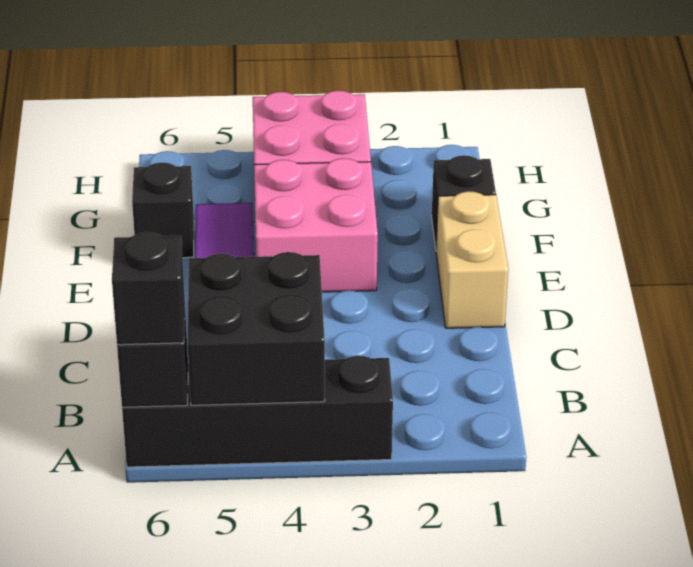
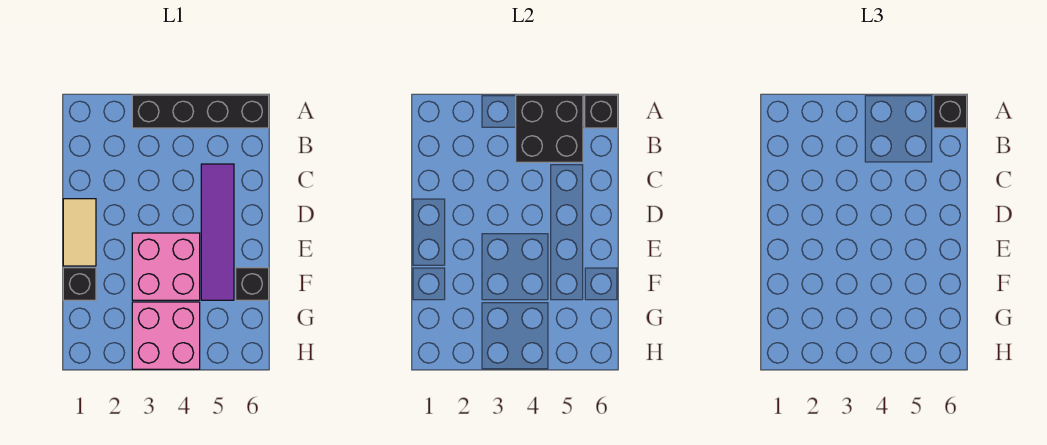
tan brick D1:E1 level 1 -> tan tile D1:E1 level 1

